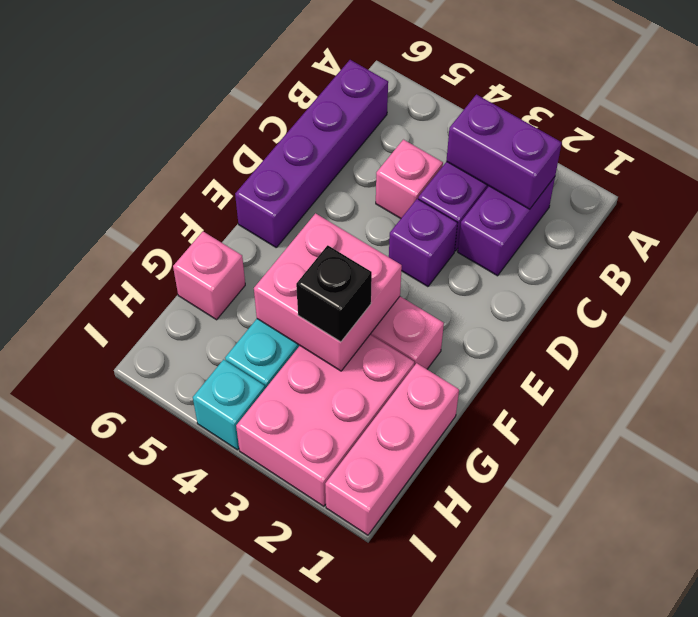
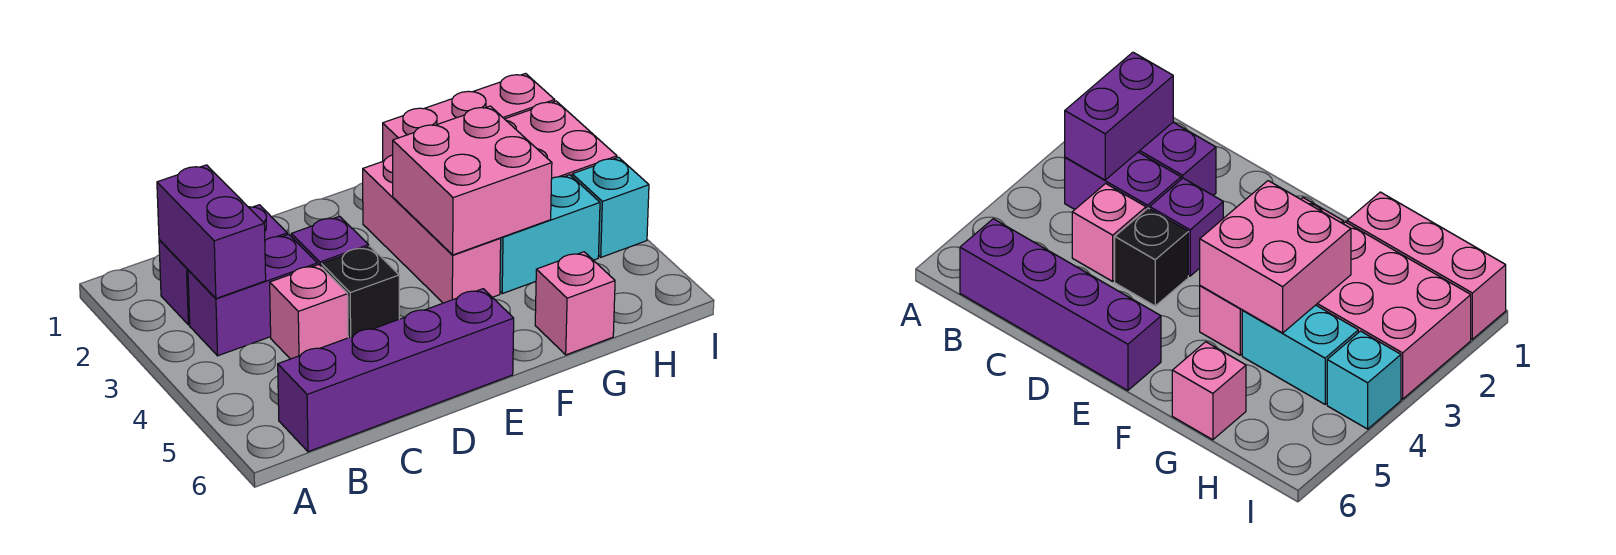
black brick G3 level 3 -> black brick D4 level 1

